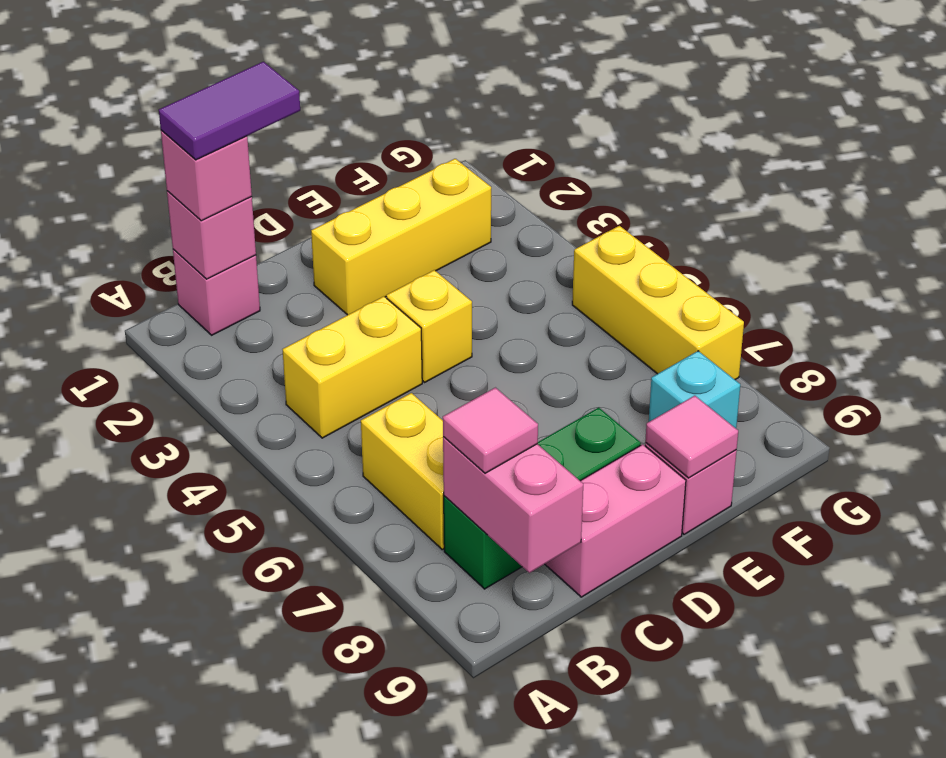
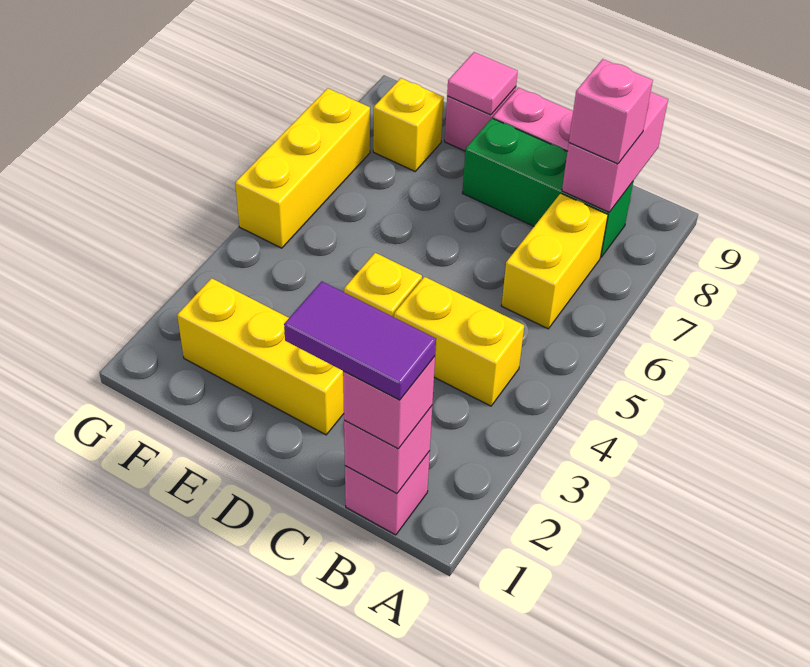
pink tile B8 level 3 -> pink brick B8 level 3
cyan brick F8 level 1 -> yellow brick F8 level 1

